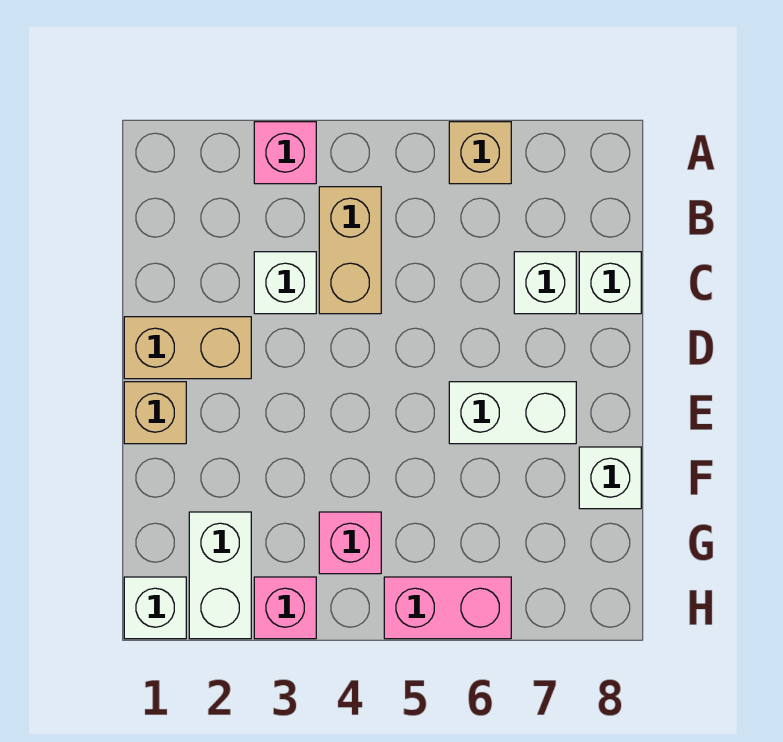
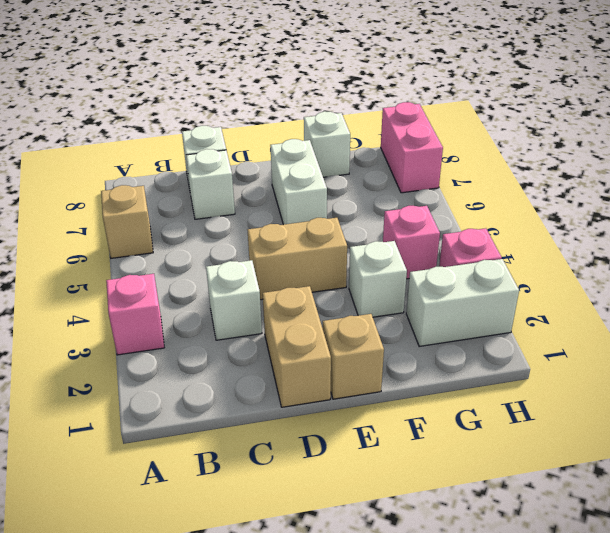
tan brick B4:C4 level 1 -> tan brick D4:E4 level 1
white brick H1 level 1 -> white brick F3 level 1
pink brick H5:H6 level 1 -> pink brick H7:H8 level 1

